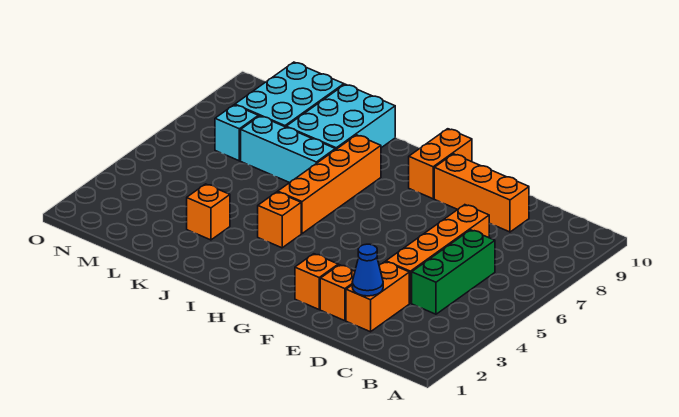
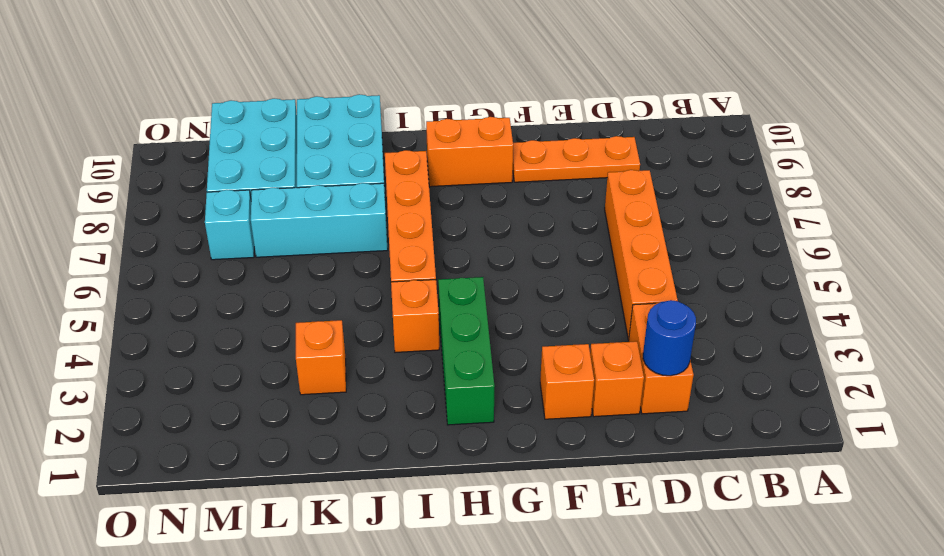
green brick C4:C6 level 1 -> green brick H2:H4 level 1
blue cone D2 level 2 -> blue round brick D2 level 2
orange brick D9:F9 level 1 -> orange plate D9:F9 level 1
orange brick G9:G10 level 1 -> orange brick G9:H9 level 1

